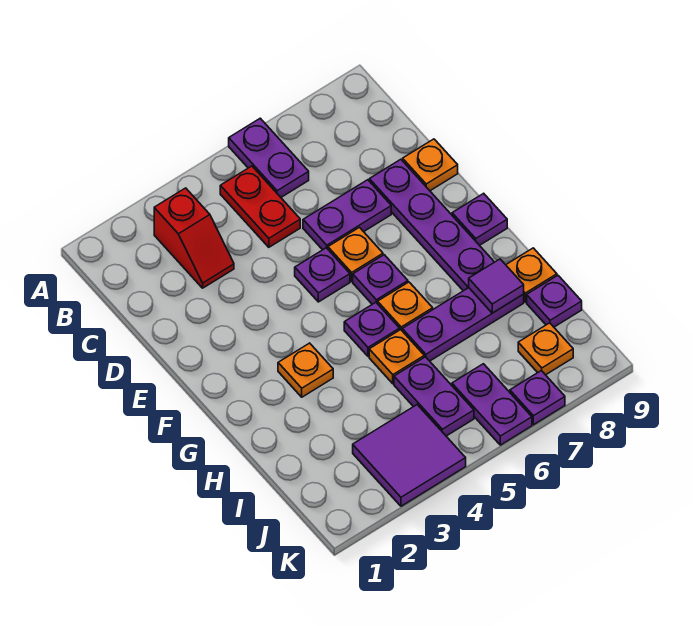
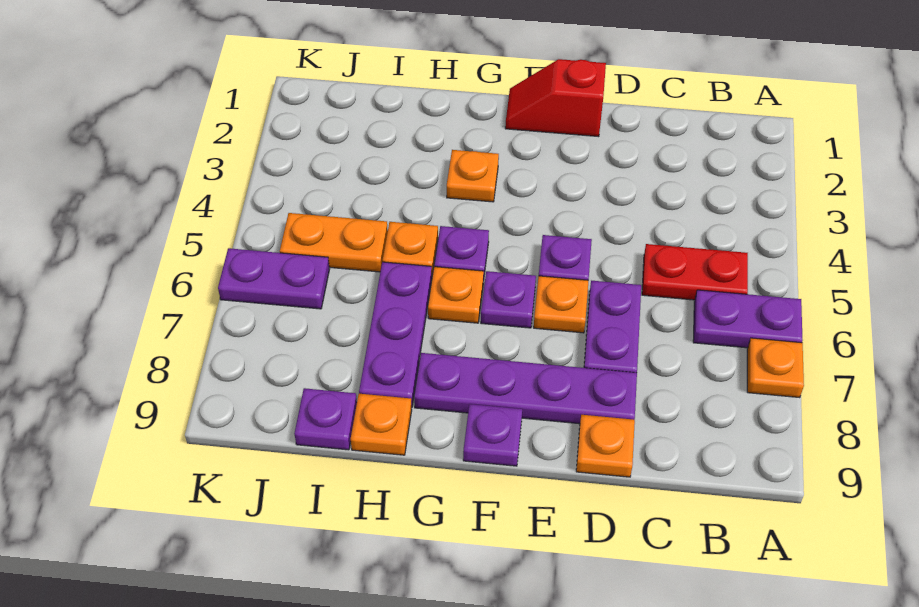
red slope B3:C3 level 1 top B -> red slope E1:F1 level 1 top E
purple tile H8 level 2 -> none
purple plate I5:J5 level 1 -> orange plate I5:J5 level 1
purple tile J3:K4 level 1 -> none
orange plate J8 level 1 -> orange plate A7 level 1
purple plate K7 level 1 -> none

